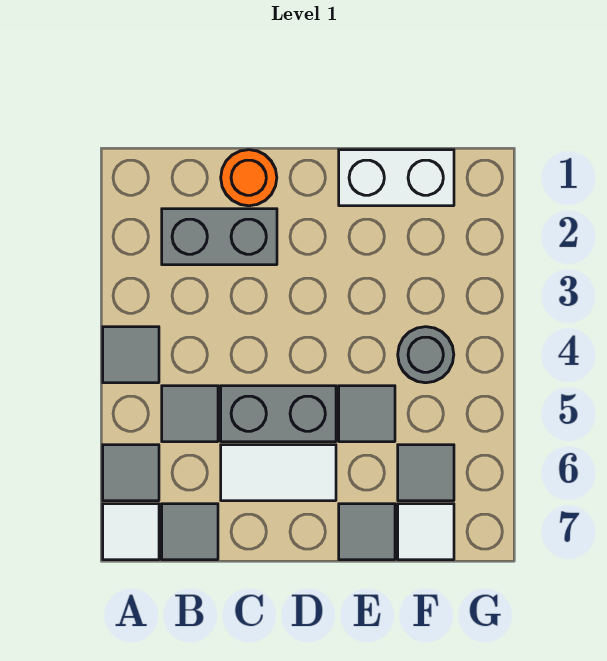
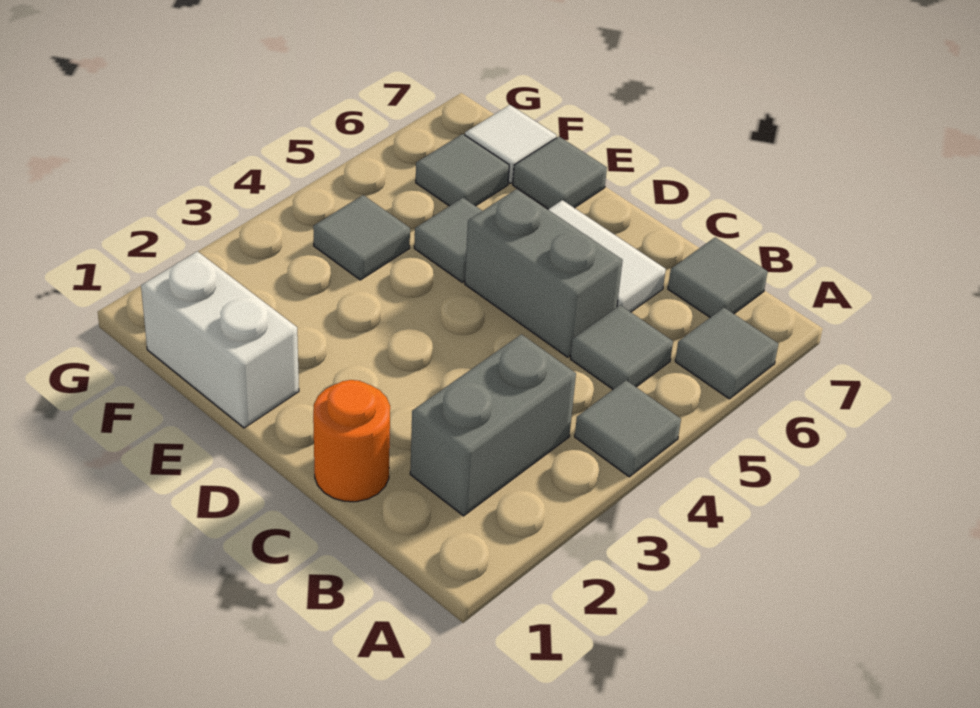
white tile A7 level 1 -> none
grey brick B2:C2 level 1 -> grey brick B2:B3 level 1
grey round brick F4 level 1 -> grey tile F4 level 1

